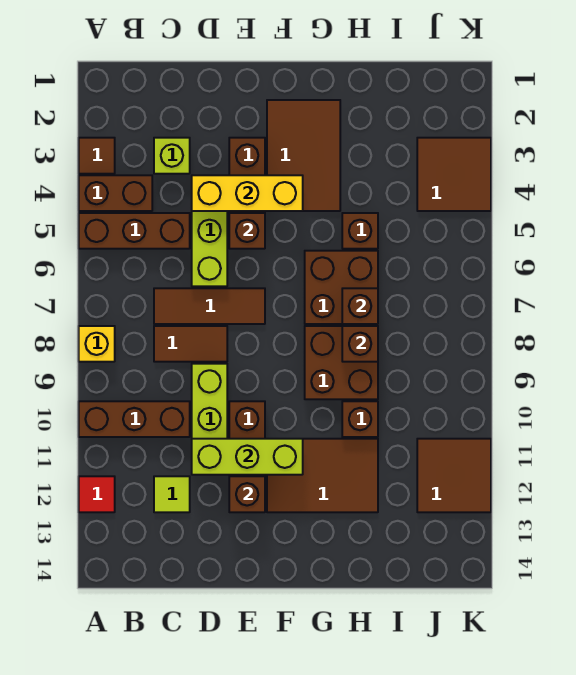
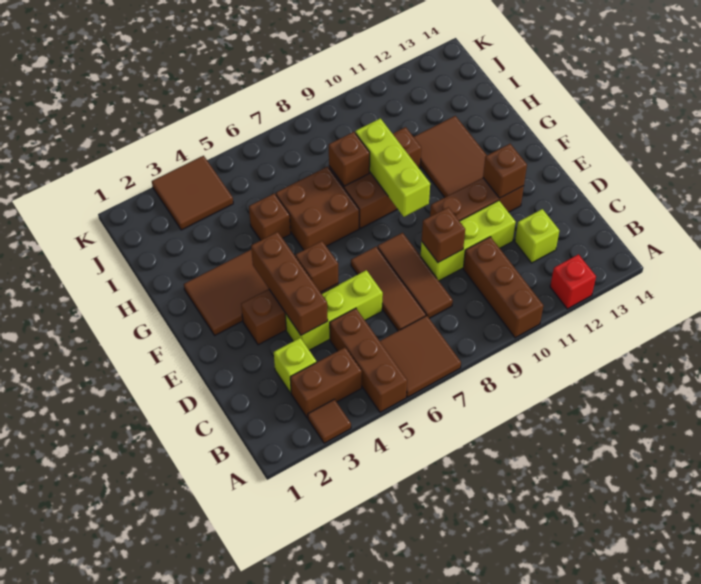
brown brick A4:B4 level 1 -> brown brick B3:B4 level 1
yellow brick A8 level 1 -> none
red tile A12 level 1 -> red brick A12 level 1
brown tile C8:D8 level 1 -> brown tile C8:E8 level 1
lime tile C12 level 1 -> lime brick C12 level 1
yellow brick D4:F4 level 2 -> brown brick D4:F4 level 2
lime brick D11:F11 level 2 -> lime brick F9:H9 level 2
brown brick H7 level 2 -> brown brick D9 level 2
brown tile J11:K12 level 1 -> brown tile A6:B7 level 1

